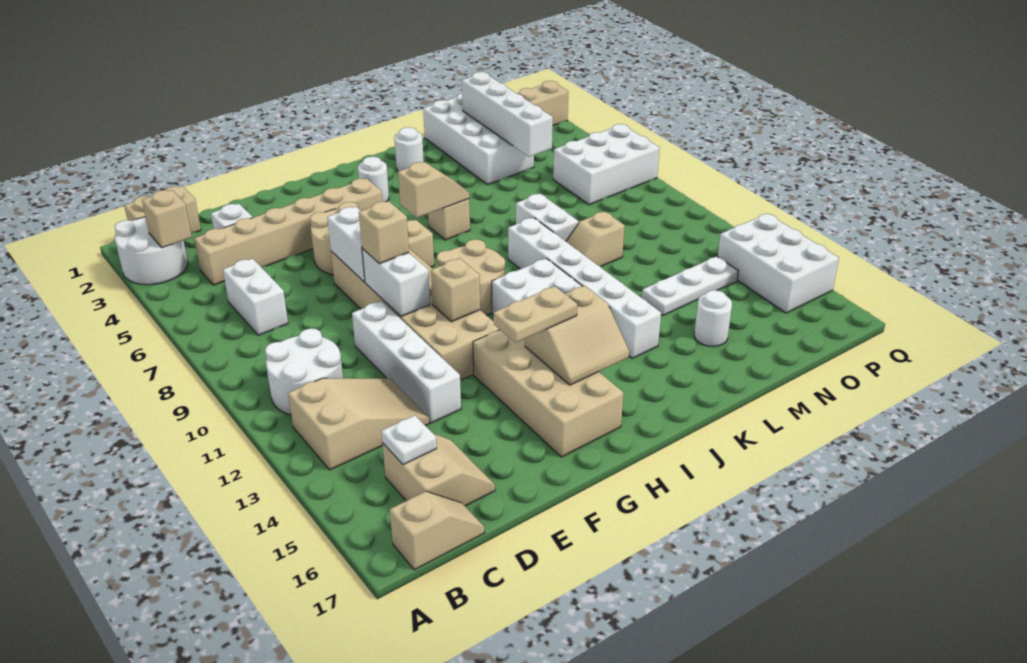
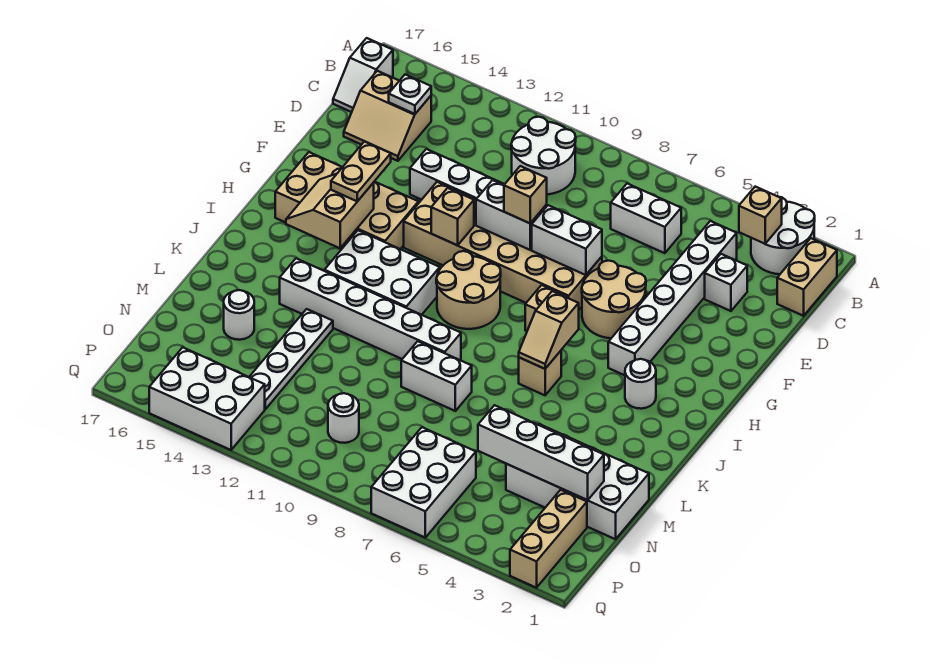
tan slope B12:D13 level 1 top B -> none
tan slope B17:C17 level 1 top B -> white slope B17:C17 level 1 top B
tan brick C4:H4 level 1 -> white brick C4:H4 level 1
white round brick K2 level 1 -> white round brick O10 level 1
tan slope L10:M10 level 1 top M -> none
white plate M13:O13 level 1 -> white plate L13:O13 level 1

